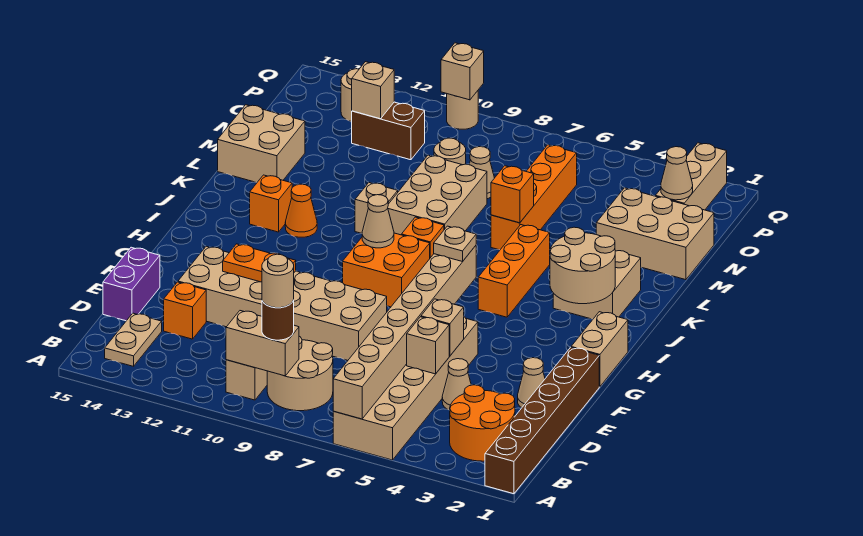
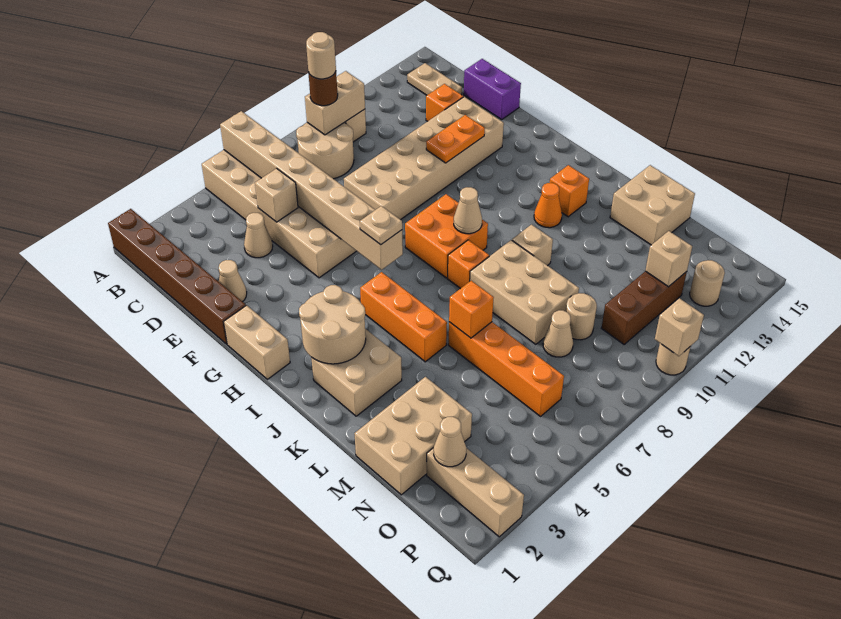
orange round brick B2:C3 level 1 -> none
tan brick E5 level 2 -> none
brown brick O11:O12 level 1 -> brown brick O10:O12 level 1

